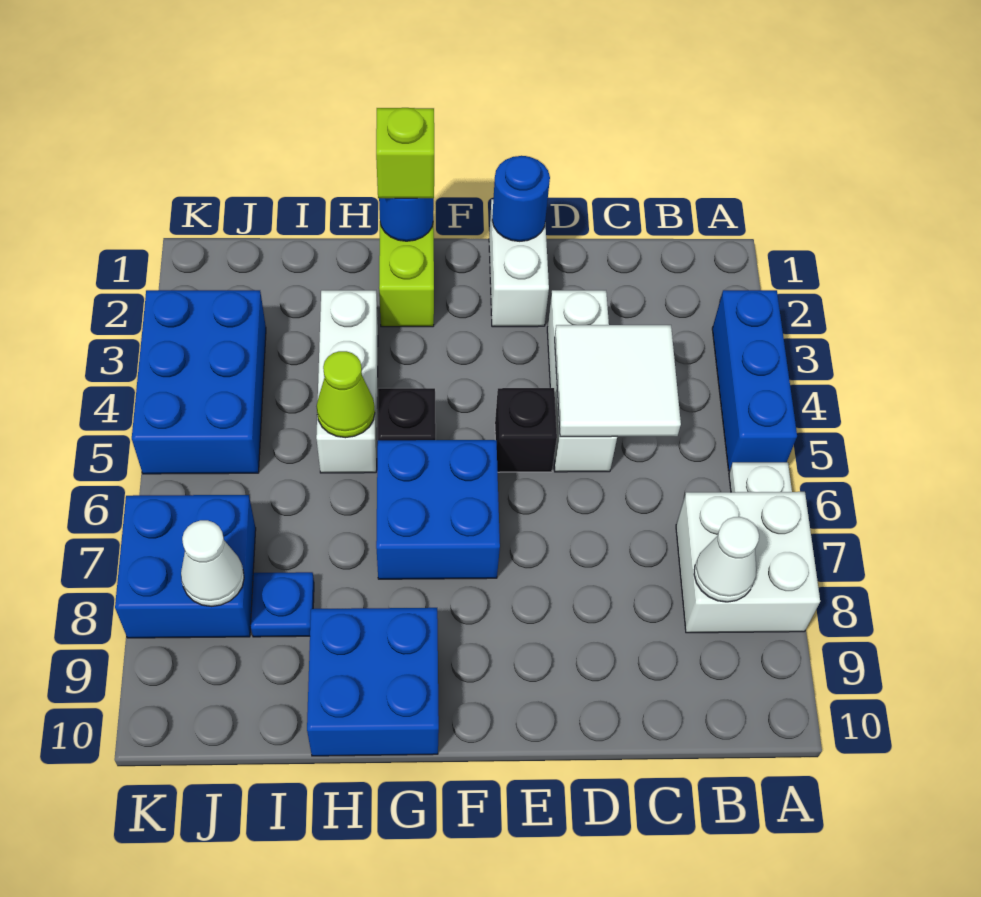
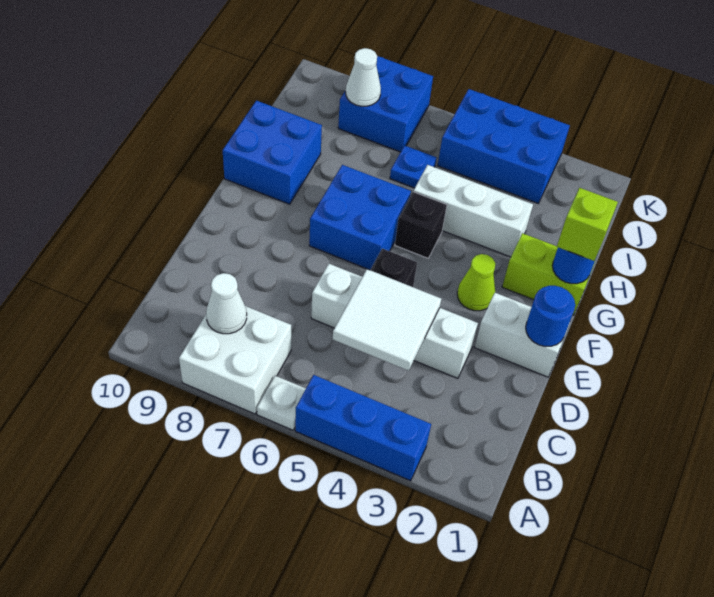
white brick D3:D5 level 1 -> white brick D3:D6 level 1
lime cone H5 level 2 -> lime cone F3 level 1
blue plate I8 level 1 -> blue plate I6 level 1

